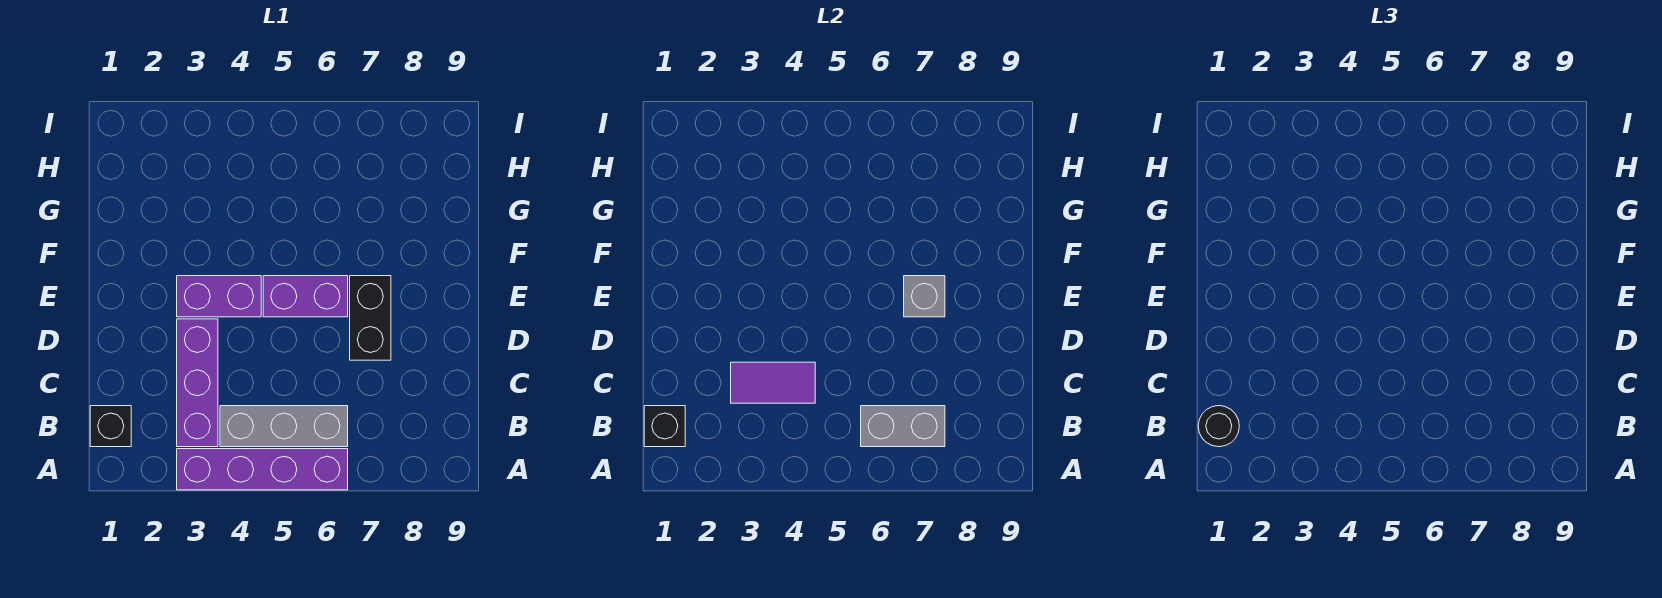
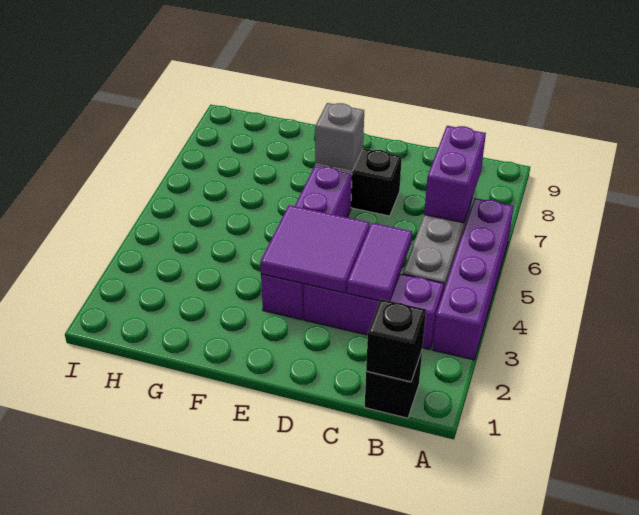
black round brick B1 level 3 -> none
grey brick B6:B7 level 2 -> purple brick B6:B7 level 2
none -> purple tile D3:E4 level 2

